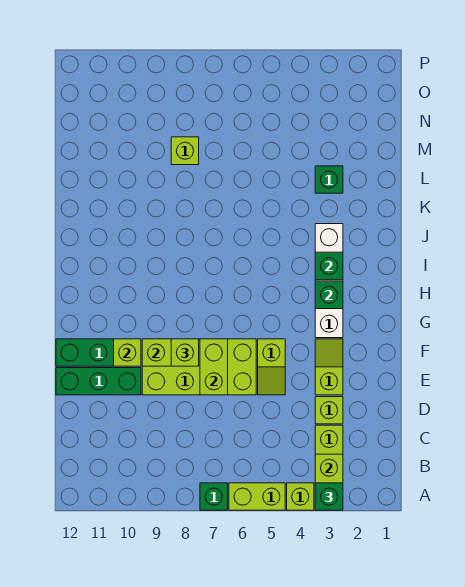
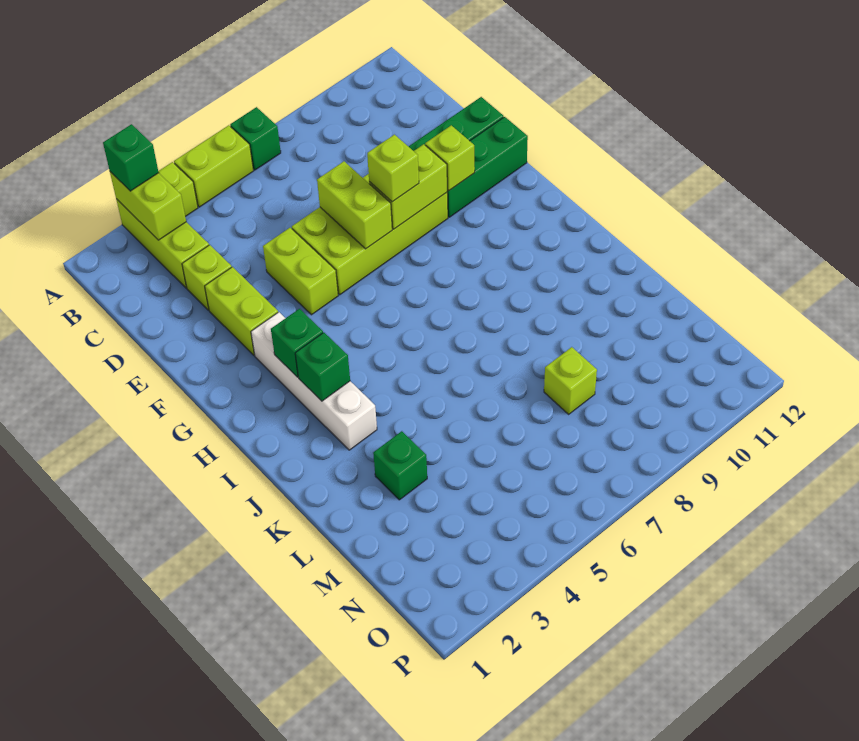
lime slope E3:F3 level 1 top E -> lime brick E3:F3 level 1
lime slope E5:F5 level 1 top F -> lime brick E5:F5 level 1

